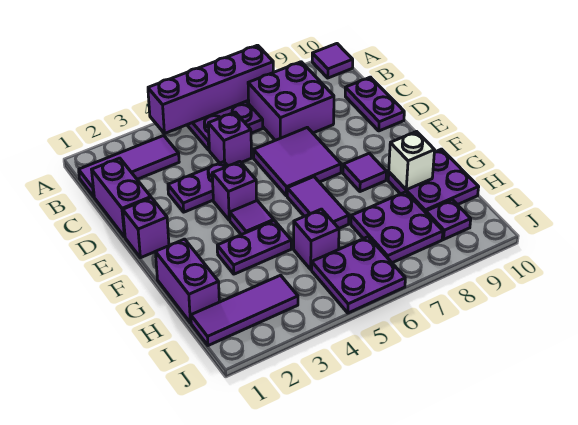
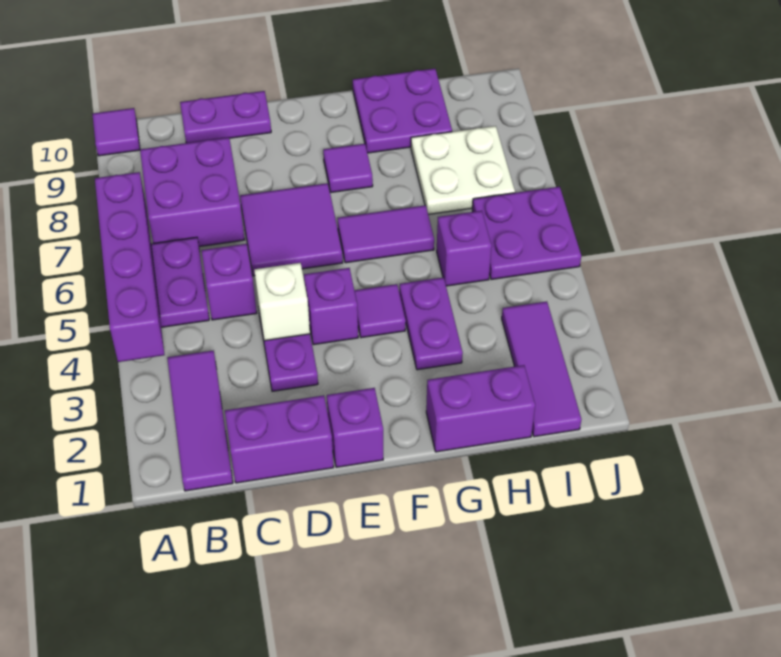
white brick G9 level 2 -> white brick D4 level 2
purple plate H7:I8 level 1 -> white plate H7:I8 level 1
purple plate I9 level 1 -> none

